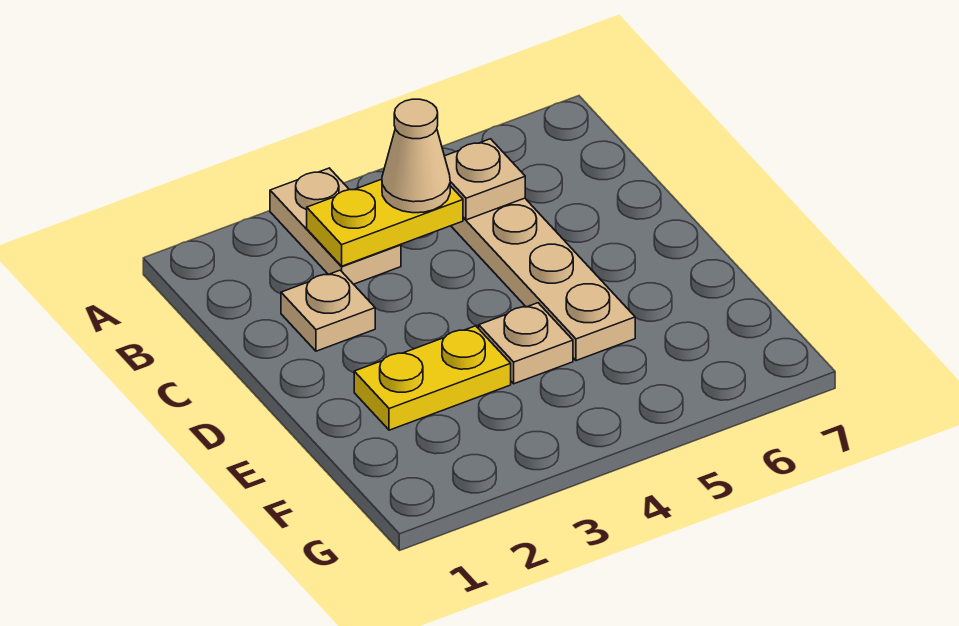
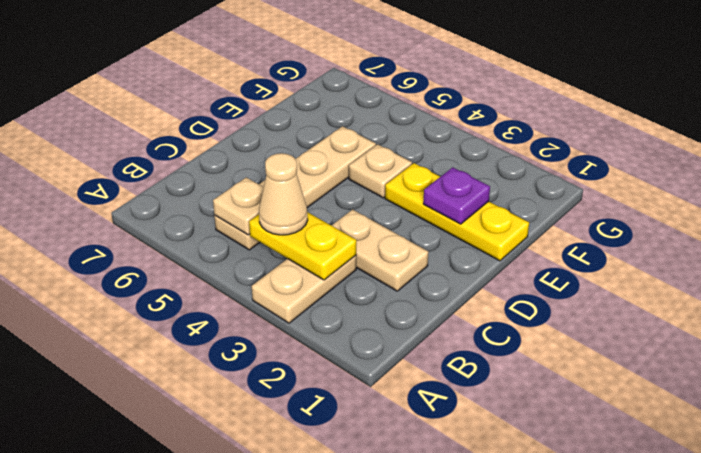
tan plate C2 level 1 -> tan plate C2:C3 level 1
yellow plate E2:E3 level 1 -> yellow plate E1:E3 level 1
none -> purple plate E2 level 2

